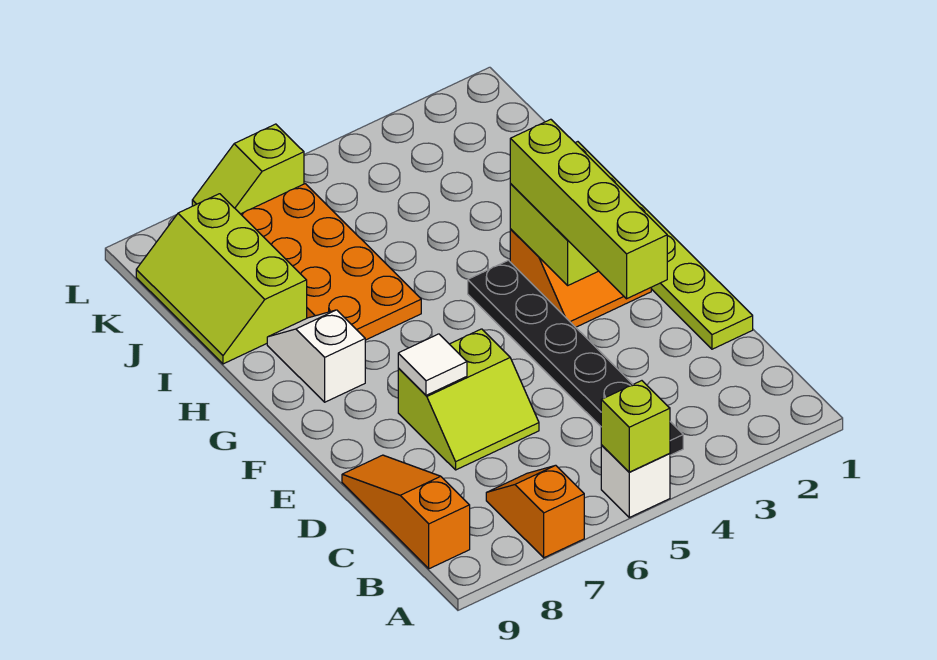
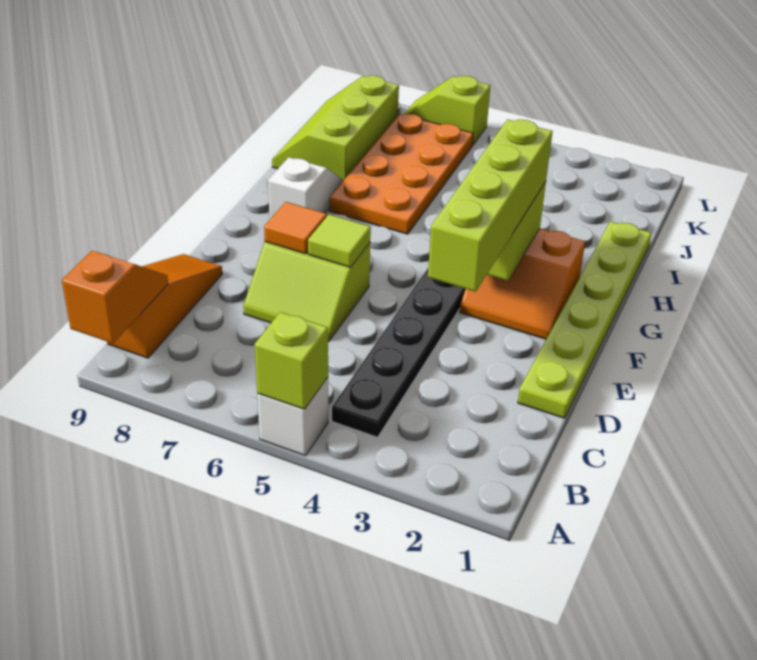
orange slope A7:B7 level 1 top A -> orange slope A9:B9 level 2 top A
none -> lime tile E6 level 2
white tile E7 level 2 -> orange tile E7 level 2

